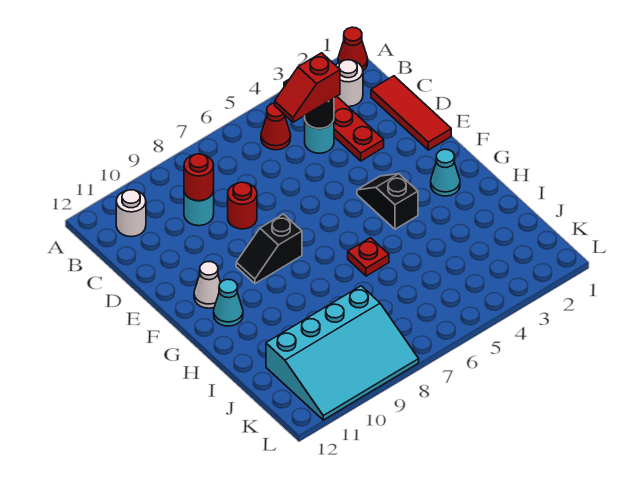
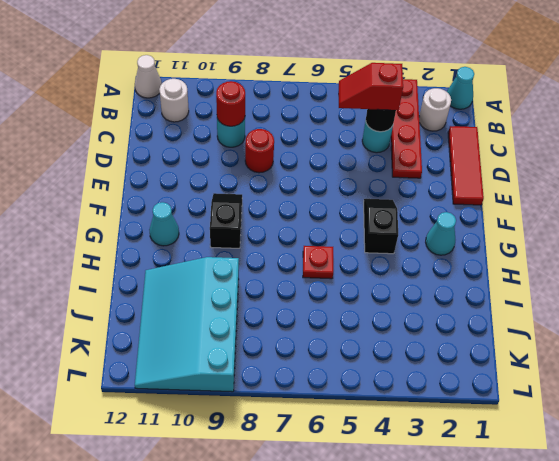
red cone A1 level 1 -> cyan cone A1 level 1
red cone B5 level 1 -> none
black slope F8:F9 level 1 top 8 -> black slope F9:G9 level 1 top G
white cone F11 level 1 -> white cone A12 level 1
cyan slope J8:L11 level 1 top J -> cyan slope I9:L11 level 1 top 9

